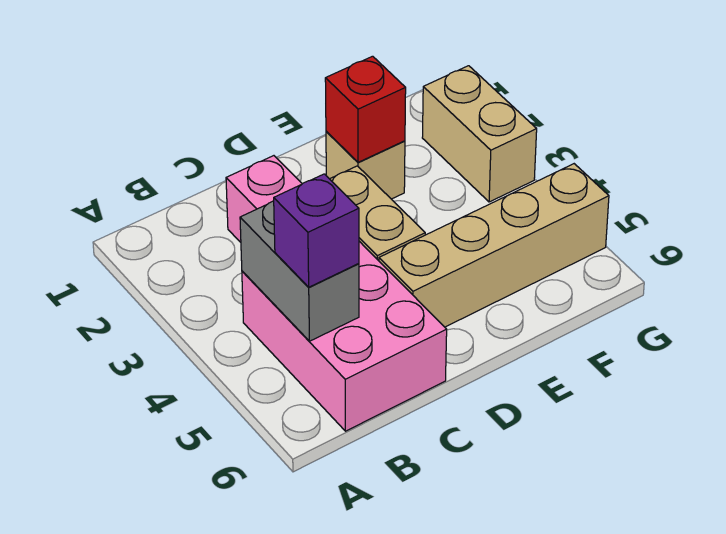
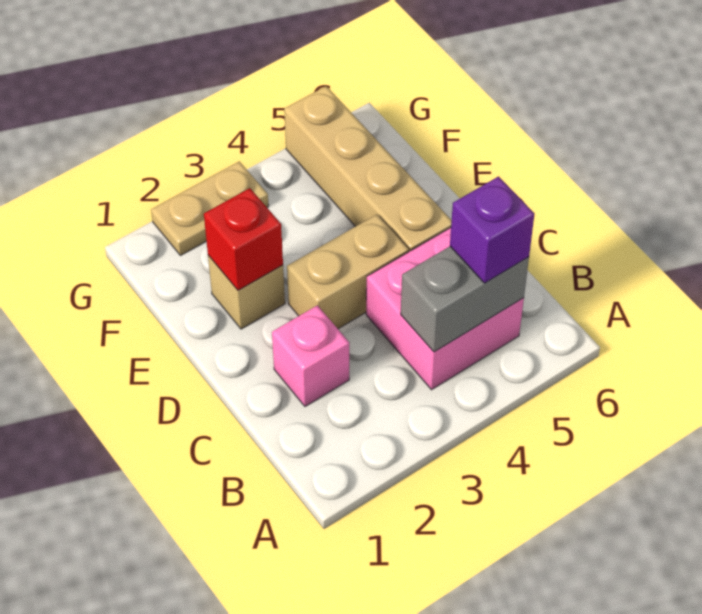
pink brick B4:C6 level 1 -> pink brick B4:C5 level 1
tan brick G2:G3 level 1 -> tan plate G2:G3 level 1

